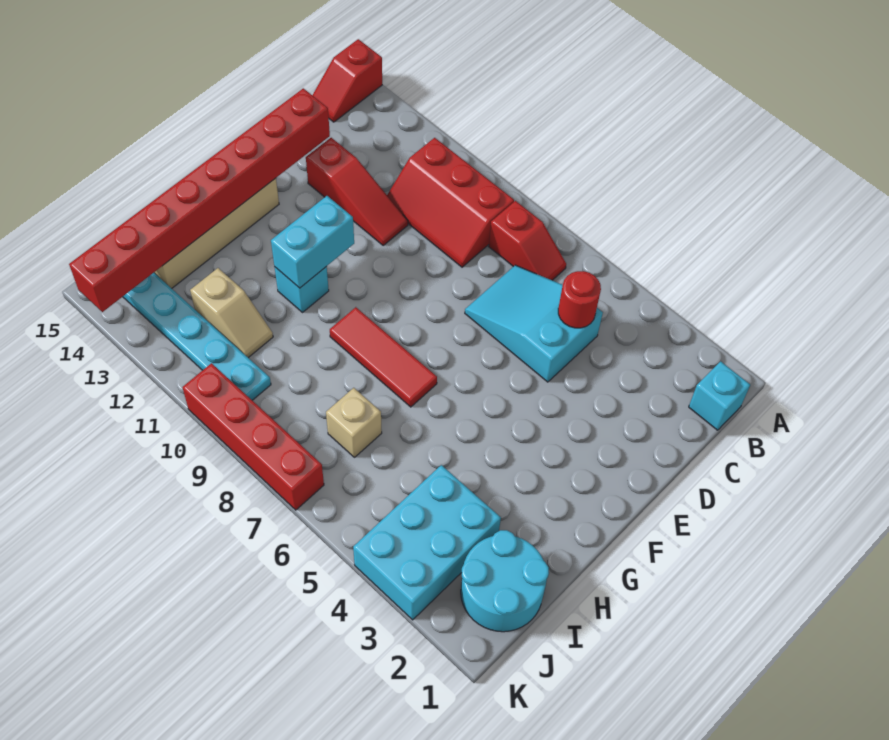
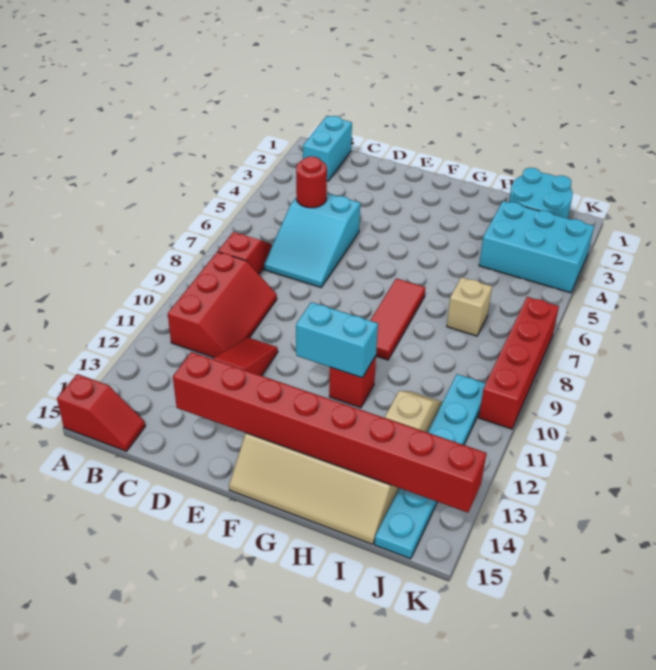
cyan brick B1 level 1 -> cyan brick B1:B2 level 1
cyan brick G11 level 1 -> red brick G11 level 1

